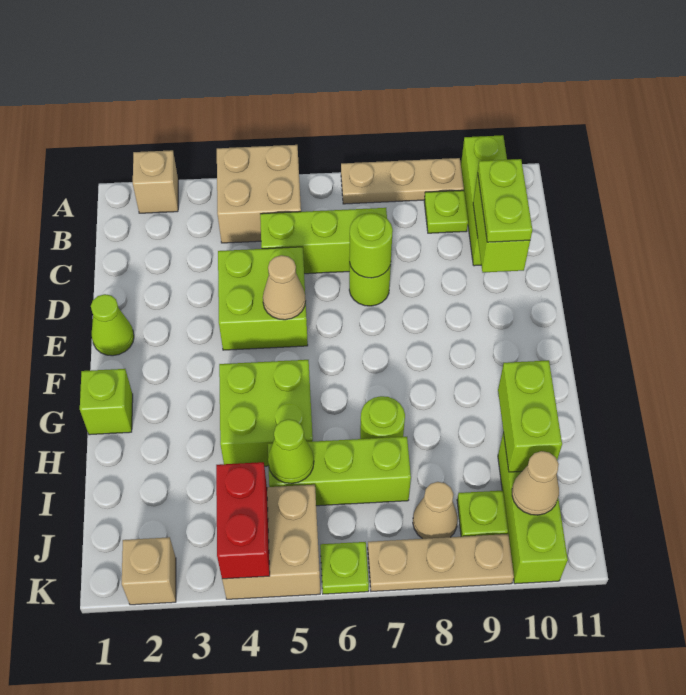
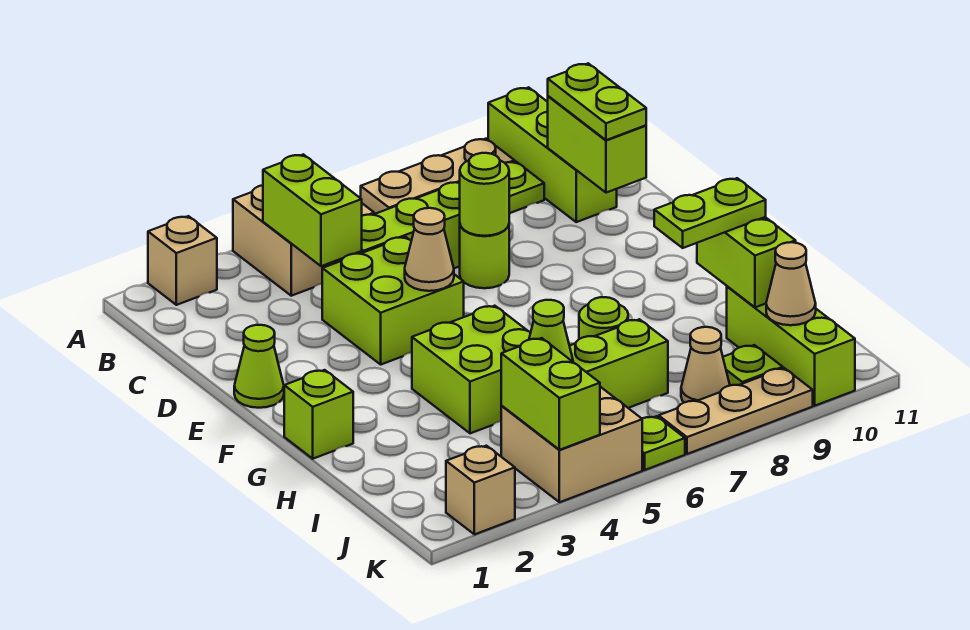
none -> lime brick B4:C4 level 2
none -> lime plate H9:H10 level 3
red brick J4:K4 level 2 -> lime brick J4:K4 level 2

